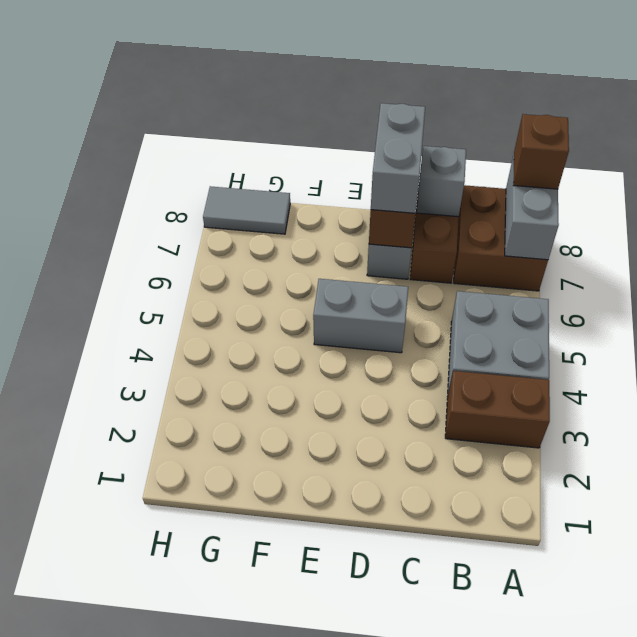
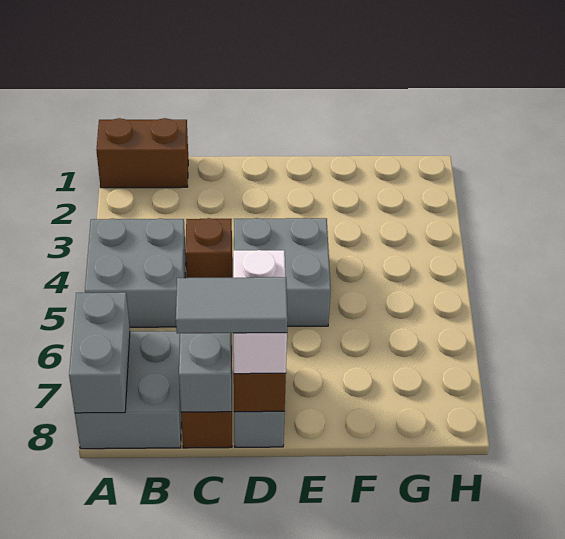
brown brick A3:B3 level 1 -> brown brick A1:B1 level 1
brown brick A7:B8 level 1 -> grey brick A7:B8 level 1
brown brick A8 level 3 -> brown brick C4 level 1
grey brick D5:E5 level 1 -> grey brick D4:E5 level 1
grey brick D7:D8 level 3 -> white brick D7:D8 level 3
grey tile G8:H8 level 1 -> grey tile C8:D8 level 4

